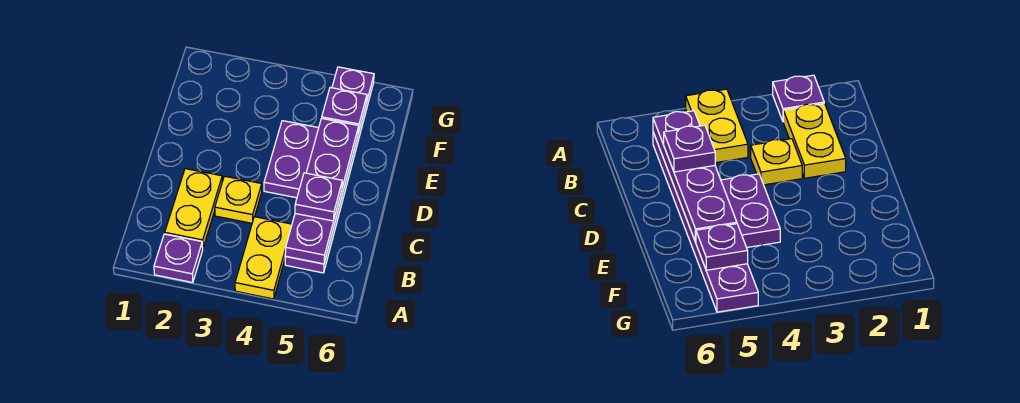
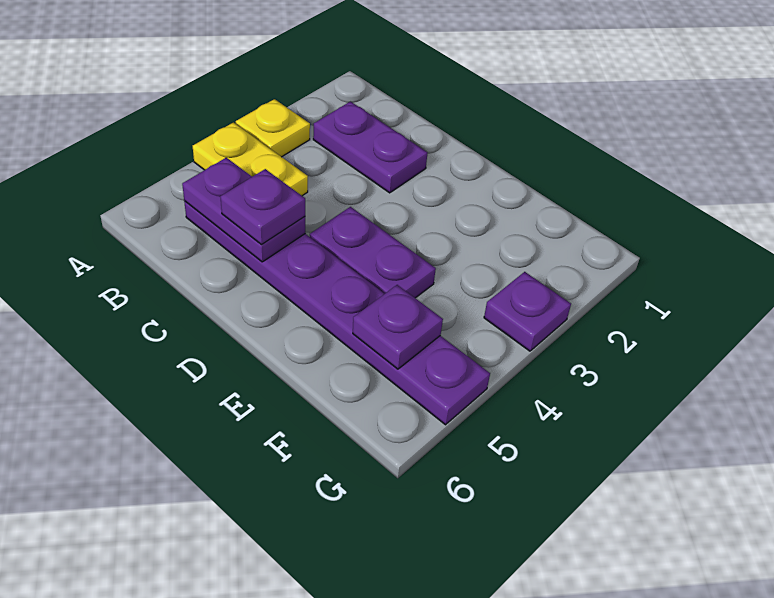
purple plate A2 level 1 -> purple plate G3 level 1
yellow plate B2:C2 level 1 -> purple plate B2:C2 level 1
purple plate B5:E5 level 2 -> purple plate B5:C5 level 2
yellow plate C3 level 1 -> yellow plate A3 level 1

